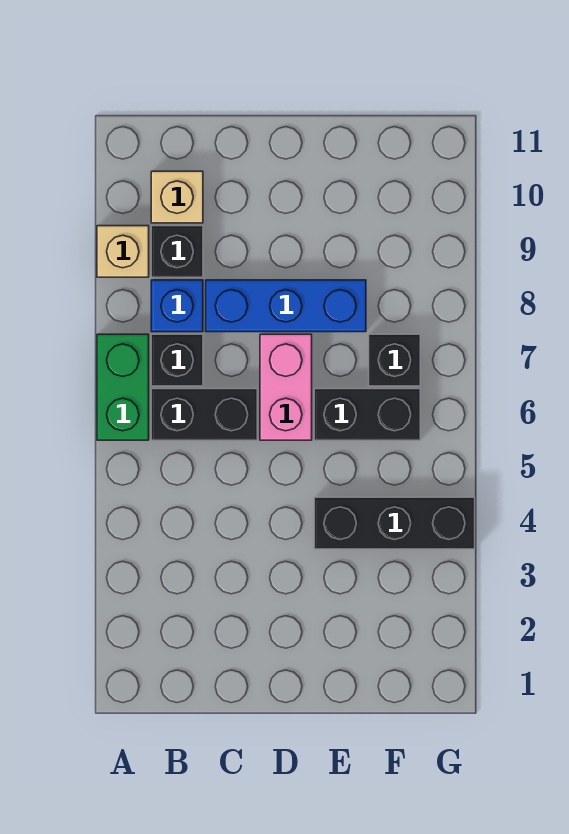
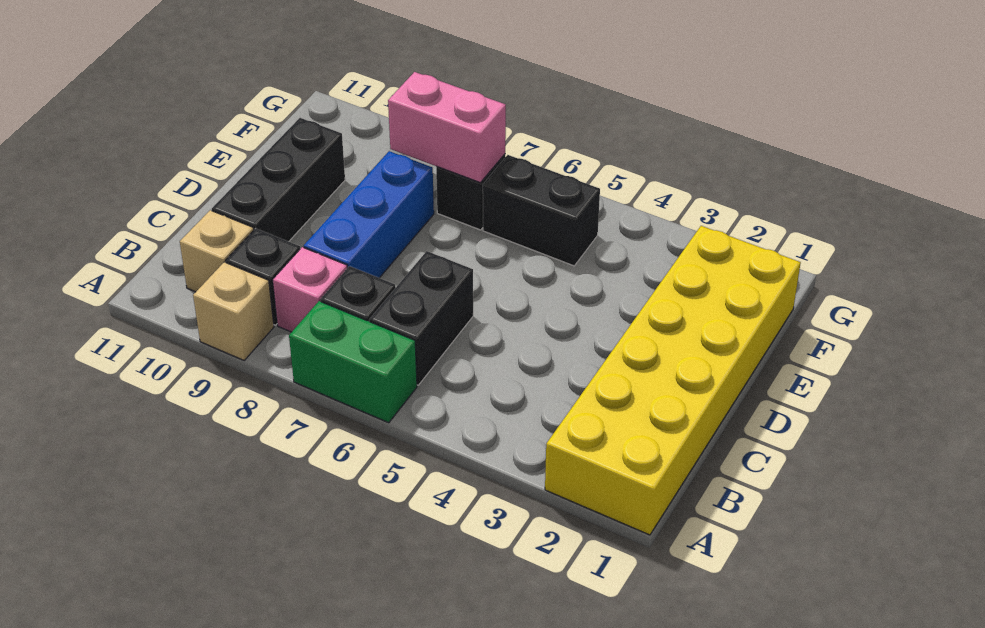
none -> yellow brick A1:F2 level 1
blue brick B8 level 1 -> pink brick B8 level 1
pink brick D6:D7 level 1 -> pink brick F7:F8 level 2
black brick E4:G4 level 1 -> black brick C10:E10 level 1
black brick E6:F6 level 1 -> black brick F5:F6 level 1

